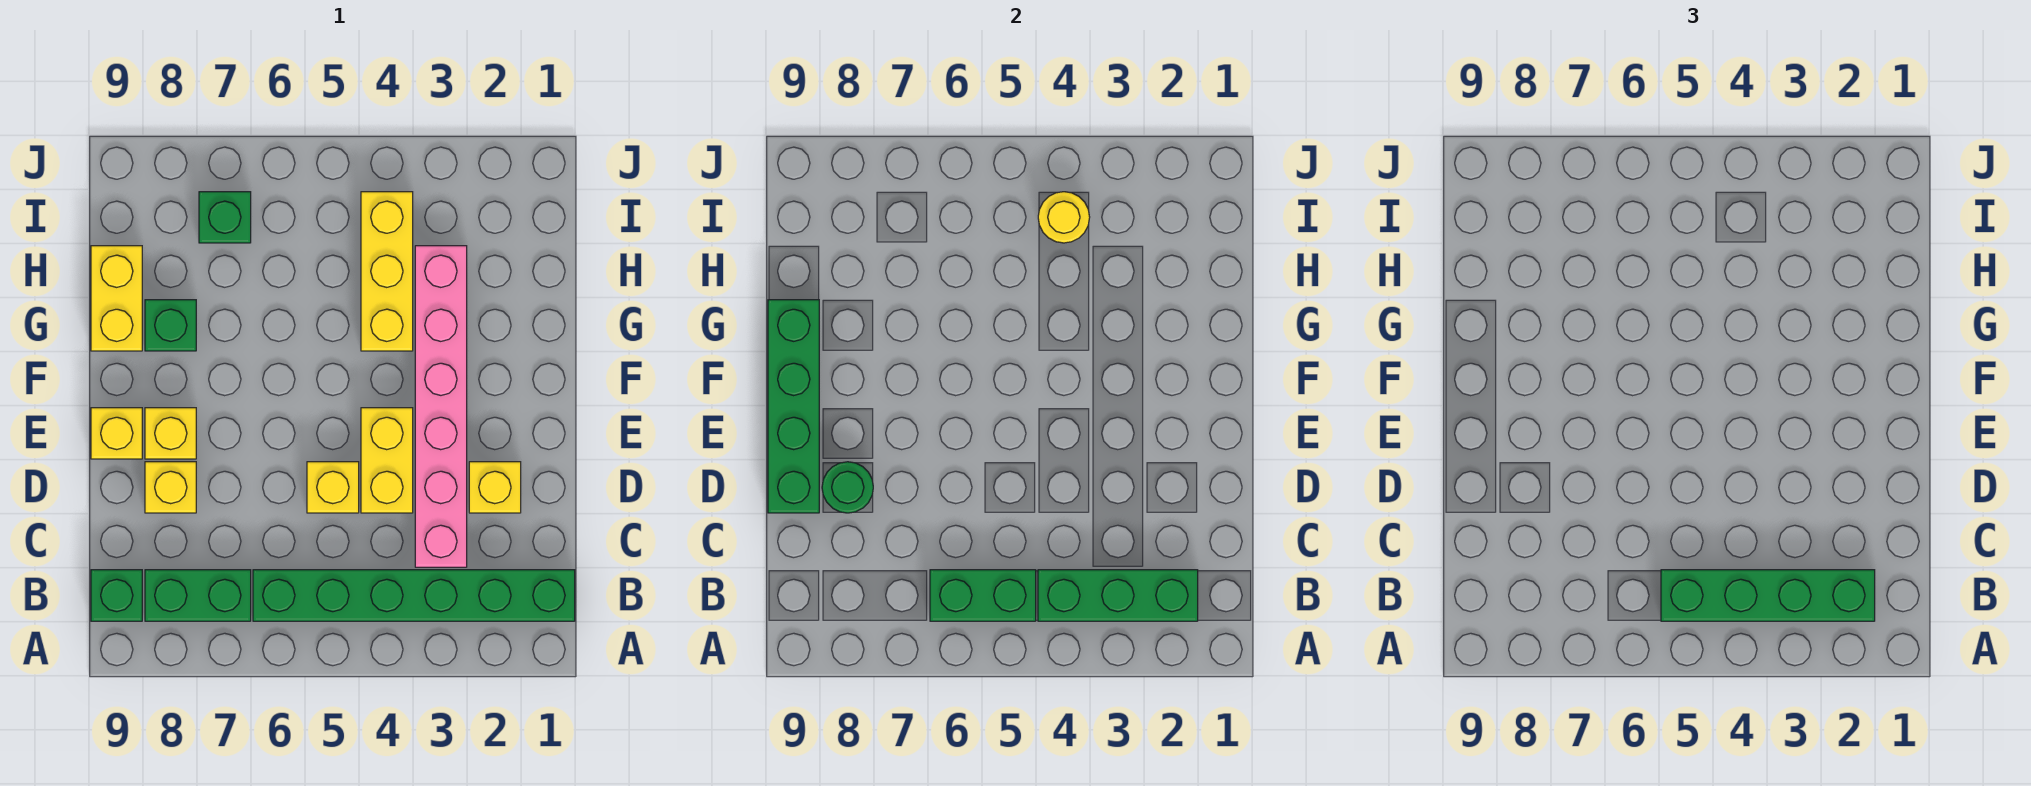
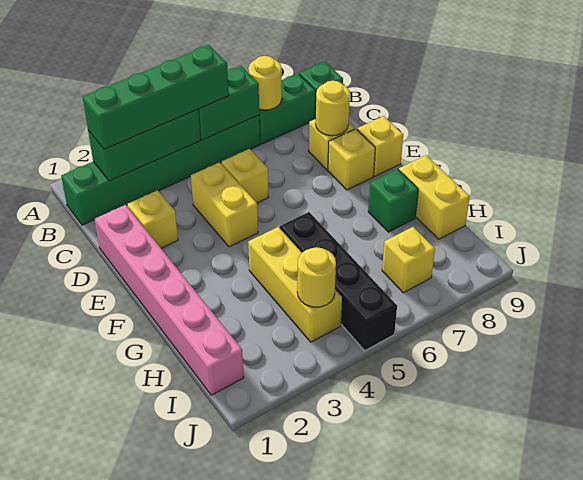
none -> yellow round brick B7 level 2
pink brick C3:H3 level 1 -> pink brick D1:I1 level 1
green round brick D8 level 2 -> yellow round brick D8 level 2
green brick D9:G9 level 2 -> none
none -> black brick G5:J5 level 1
green brick I7 level 1 -> yellow brick I7 level 1

